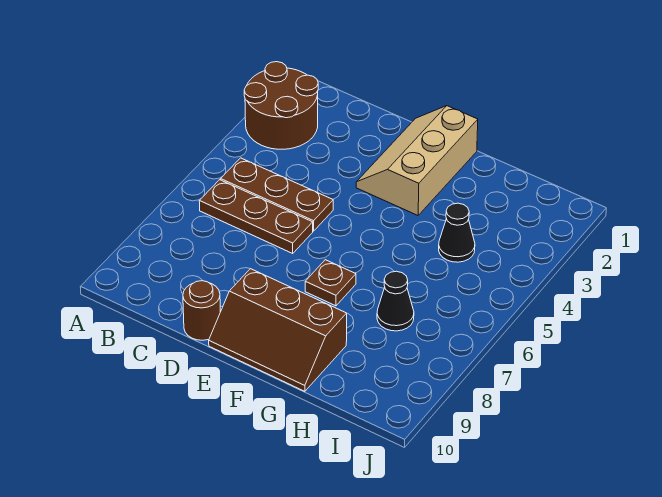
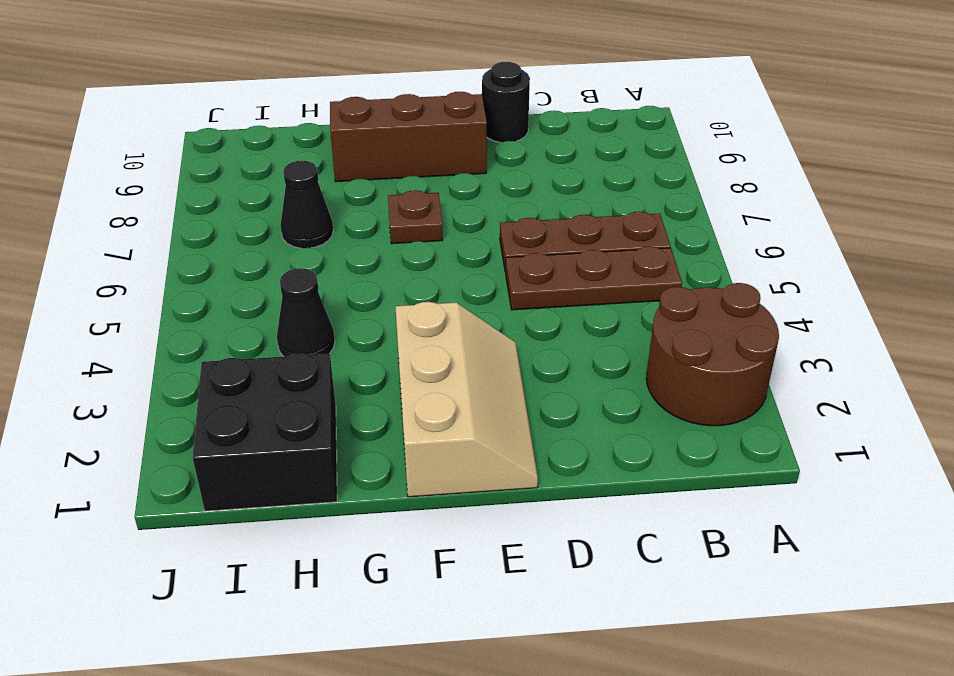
brown round brick D10 level 1 -> black round brick D10 level 1
none -> black brick H1:I2 level 1

